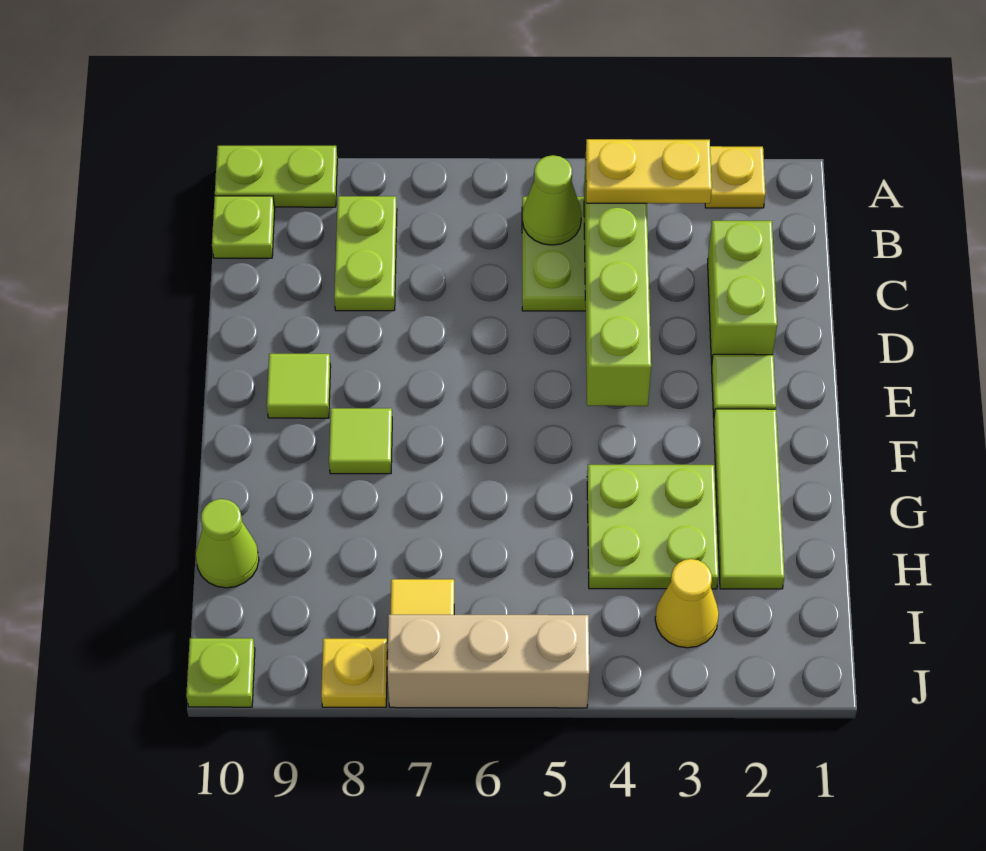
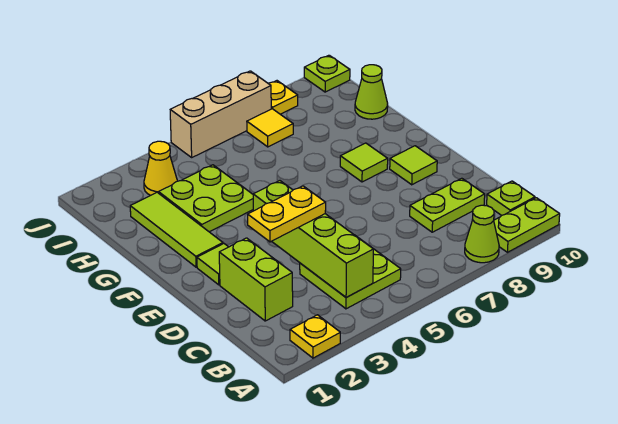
yellow plate B3:B4 level 3 -> yellow plate D3:D4 level 3
lime cone B5 level 2 -> lime cone A8 level 1
lime plate B8:C8 level 1 -> lime plate C8:C9 level 1

